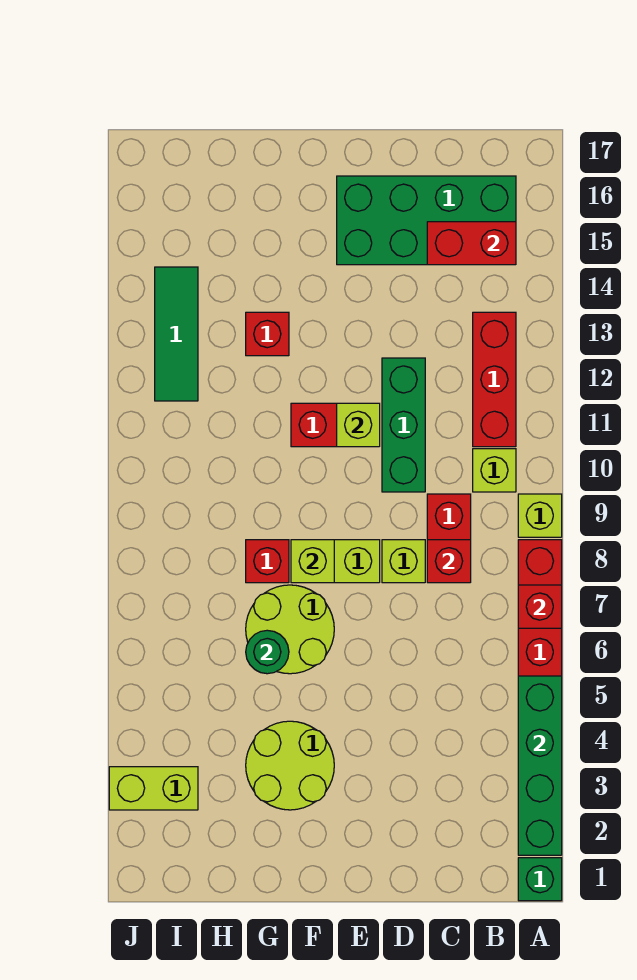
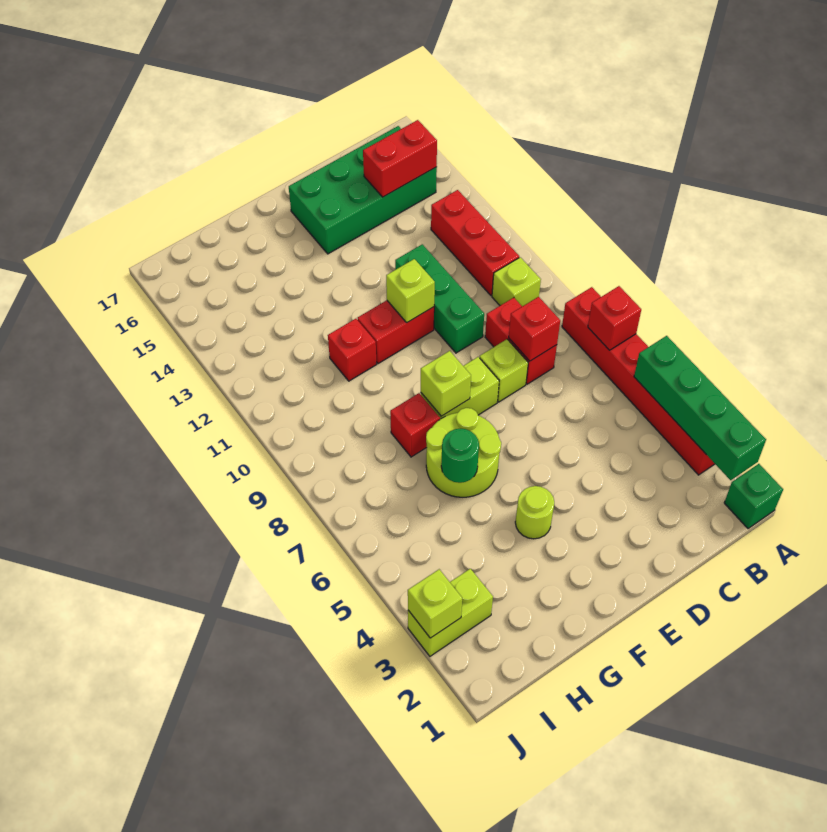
lime brick A9 level 1 -> lime brick J3 level 2
lime round brick F3:G4 level 1 -> lime round brick F4 level 1
red brick G13 level 1 -> red brick G11 level 1
green tile I12:I14 level 1 -> none

